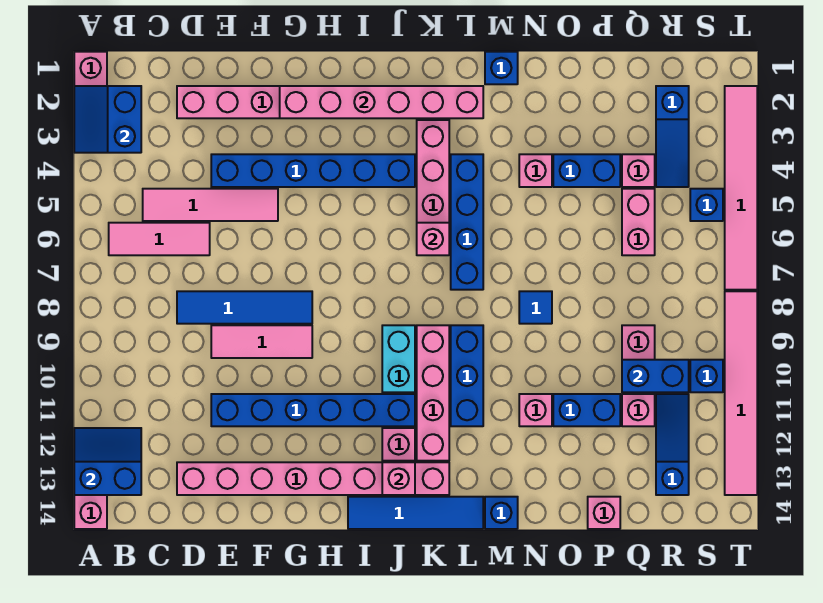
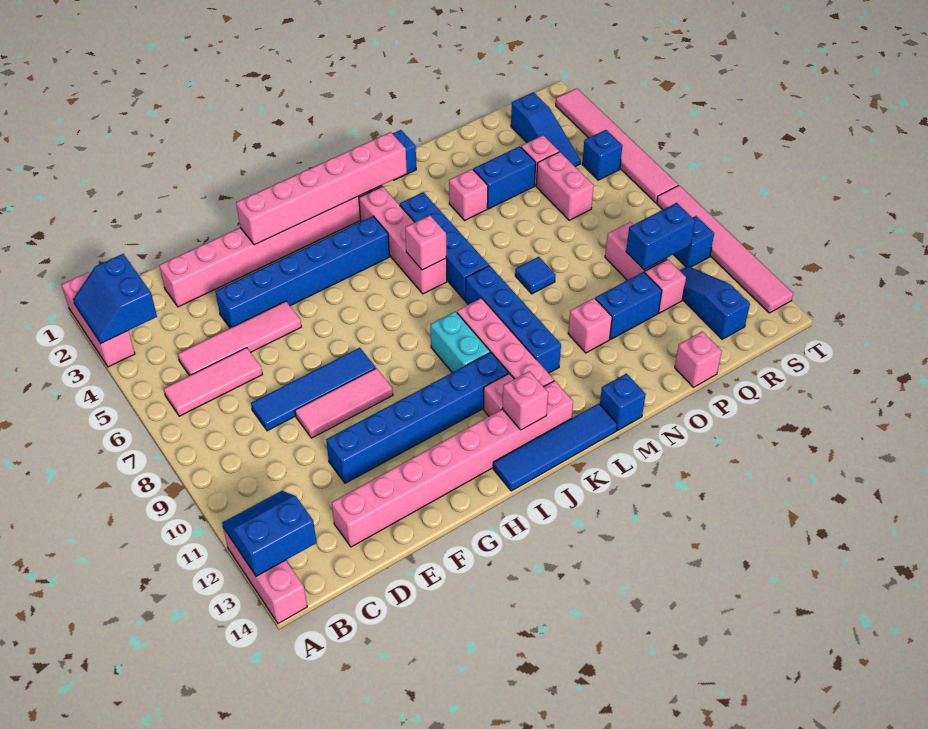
blue brick L9:L11 level 1 -> blue brick L8:L11 level 1

